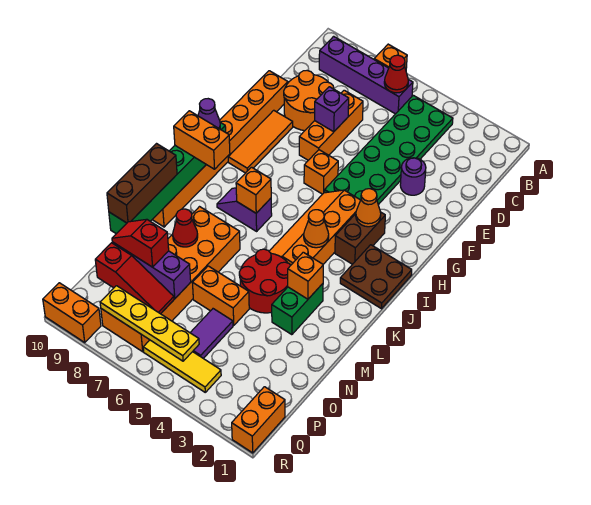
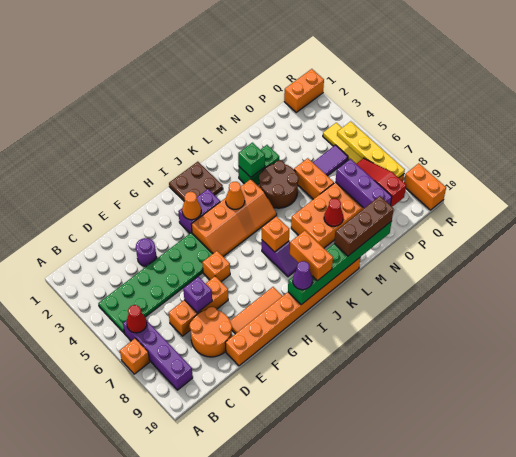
brown brick H3:I3 level 1 -> purple brick H3:I3 level 1
orange brick L3 level 2 -> green brick L3 level 2
red round brick L4:M5 level 1 -> brown round brick L4:M5 level 1
red slope O8:O9 level 3 top 8 -> none

